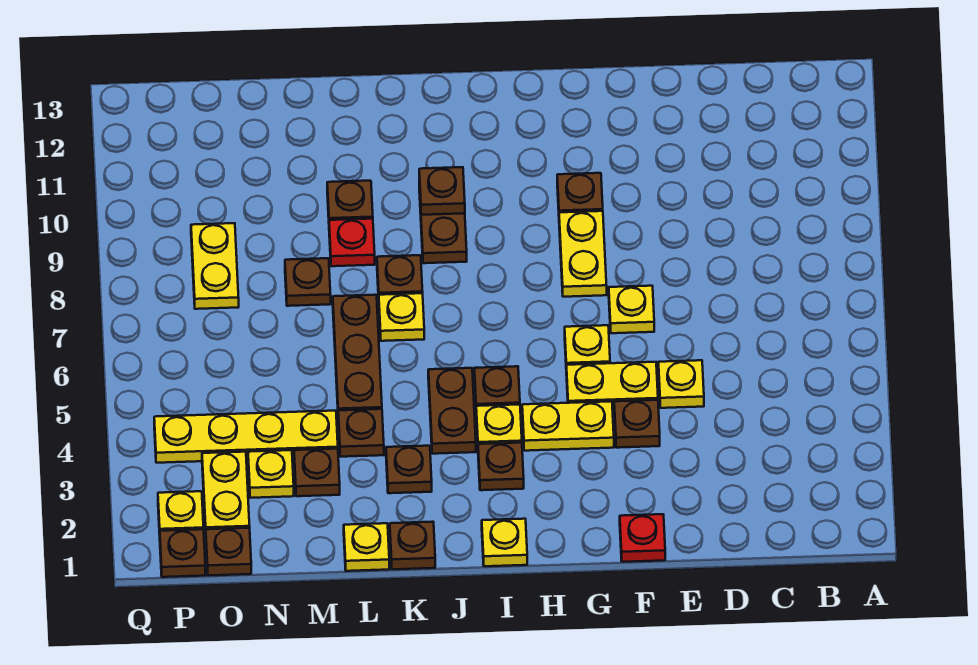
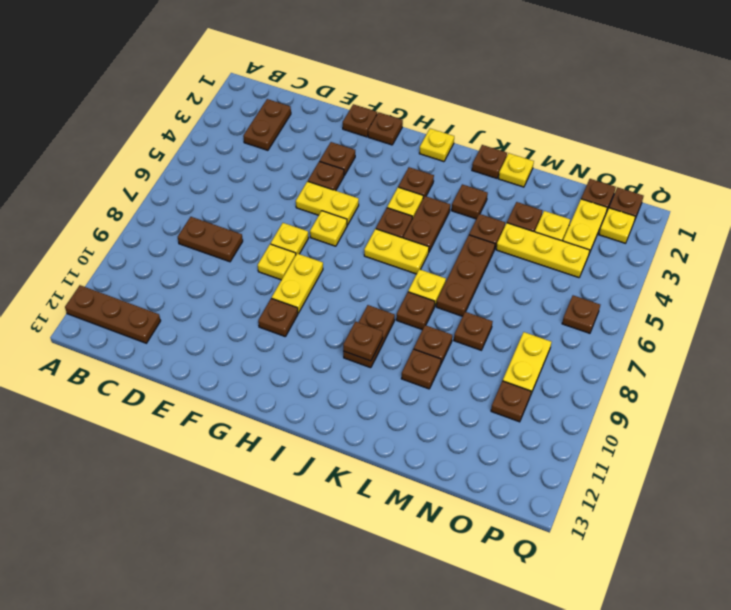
none -> brown plate A12:C12 level 1
none -> brown plate C2:C3 level 1
none -> brown plate C8:D8 level 1
yellow plate E5 level 1 -> yellow plate F8 level 1
red plate F1 level 1 -> brown plate F1 level 1
none -> brown plate F3 level 1
none -> brown plate G1 level 1
yellow plate G4:H4 level 1 -> yellow plate I6:J6 level 1
red plate L9 level 1 -> brown plate L9 level 1
yellow plate M4:P4 level 1 -> yellow plate M4:O4 level 1
none -> brown plate O10 level 1
none -> brown plate P6 level 1

